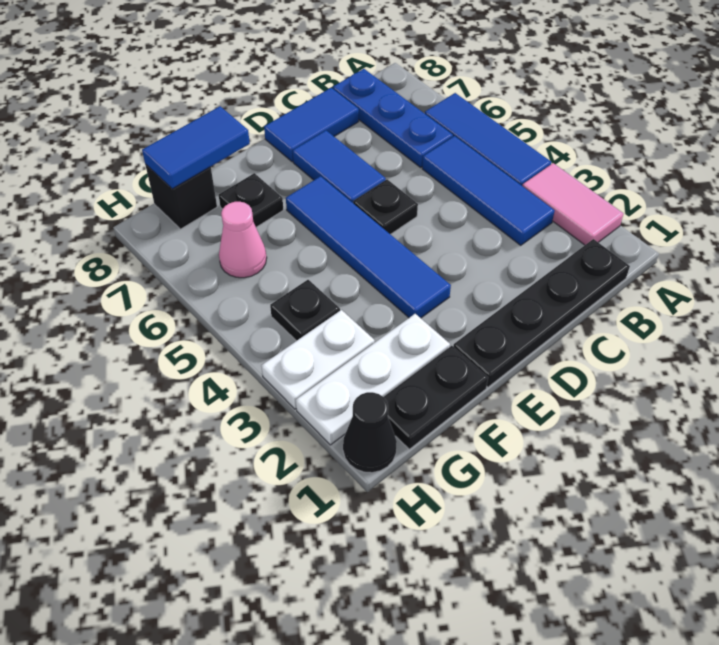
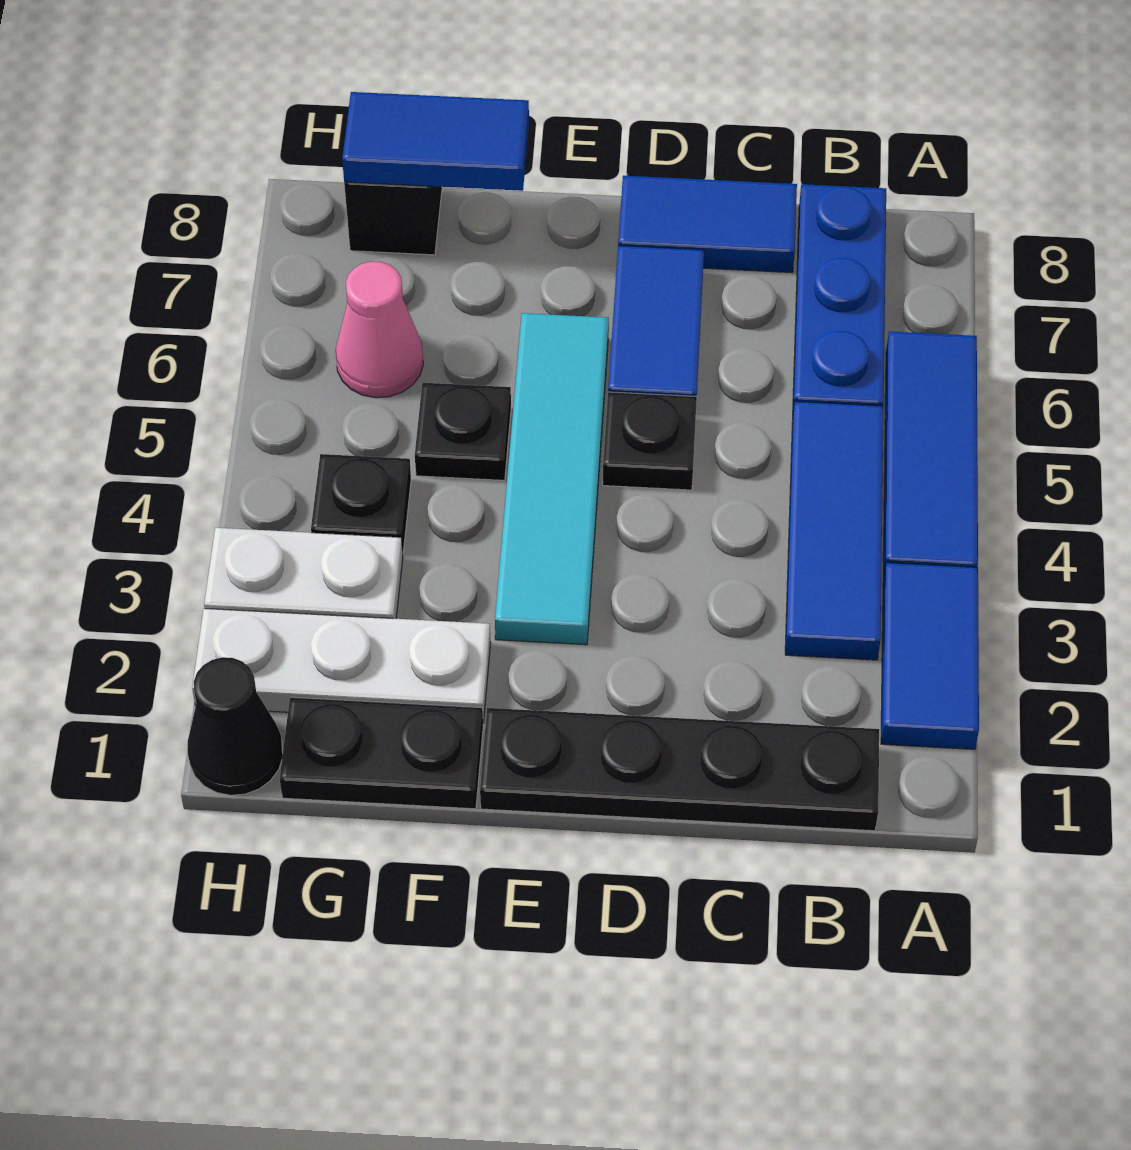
pink tile A2:A3 level 1 -> blue tile A2:A3 level 1
blue tile E3:E6 level 1 -> cyan tile E3:E6 level 1
black plate F7 level 1 -> black plate F5 level 1

